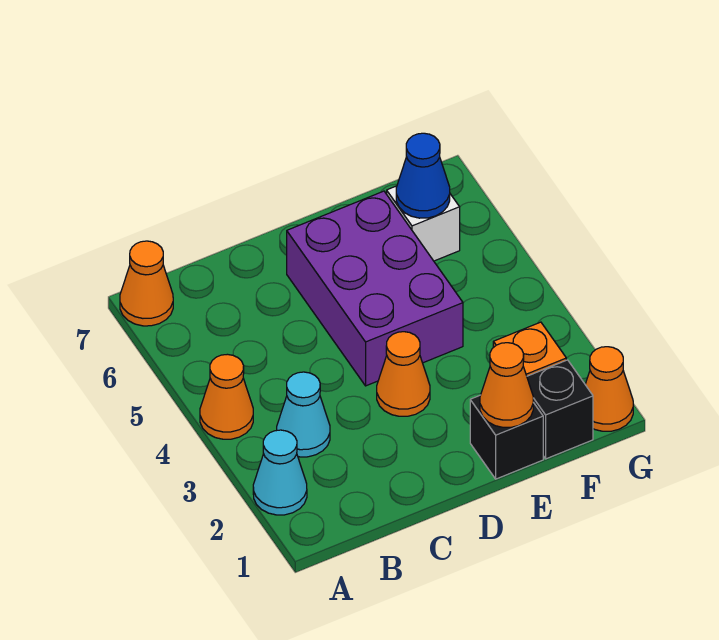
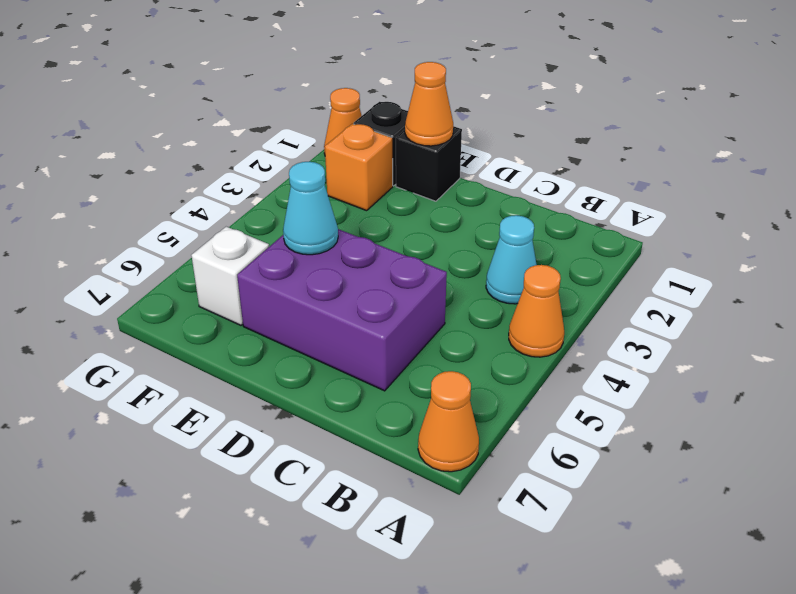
cyan cone A2 level 1 -> cyan cone E5 level 2
orange cone D3 level 1 -> none
purple brick D4:E6 level 1 -> purple brick C5:E6 level 1
blue cone F6 level 2 -> none

